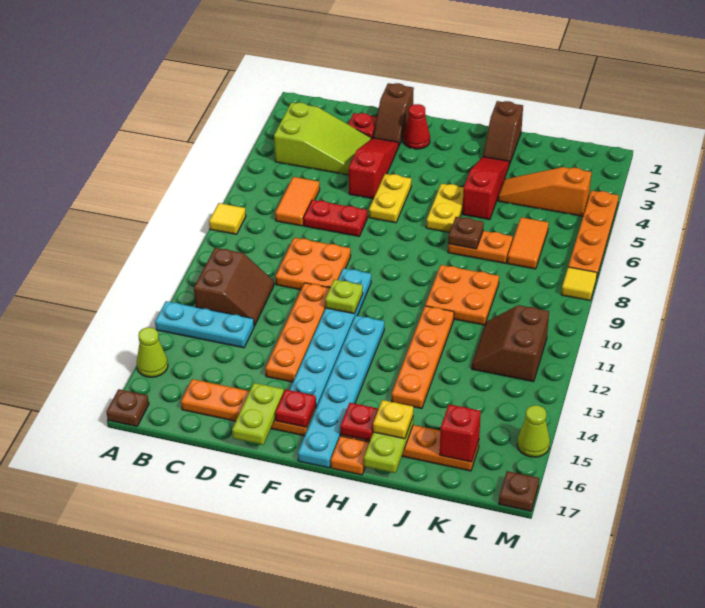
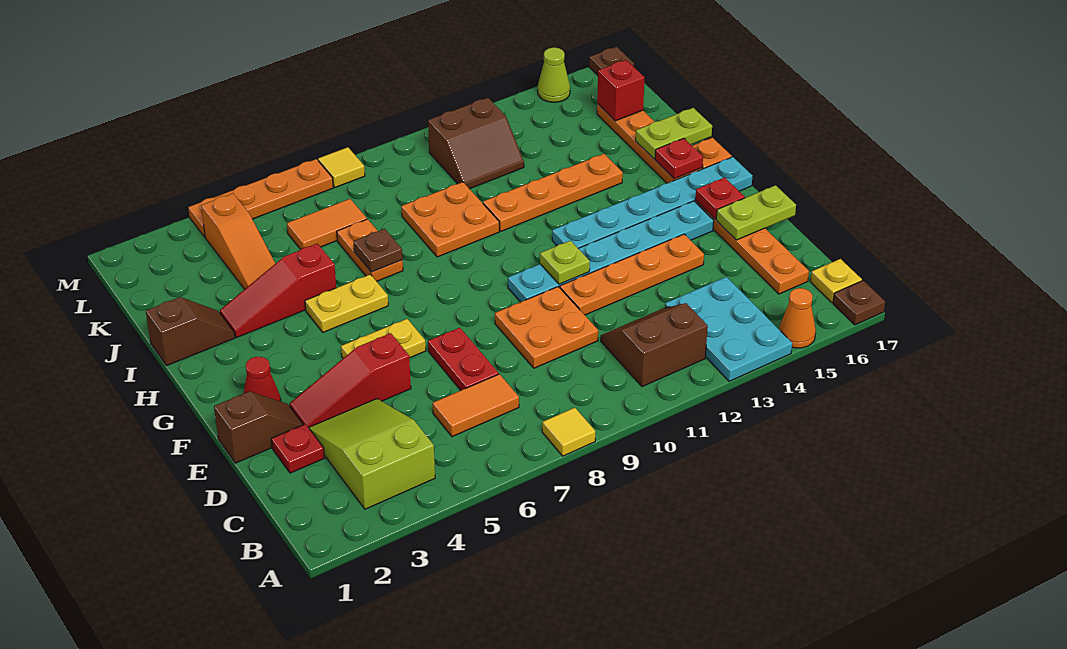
cyan plate A13:C13 level 1 -> cyan plate A13:C14 level 1
lime cone A15 level 1 -> orange cone A15 level 1
yellow plate I16 level 3 -> yellow plate B17 level 1

